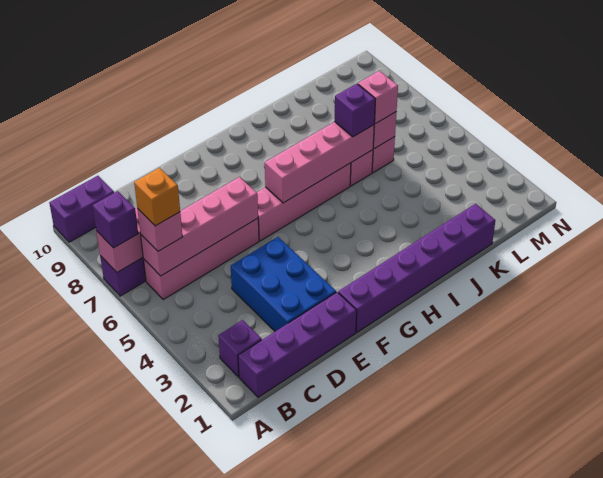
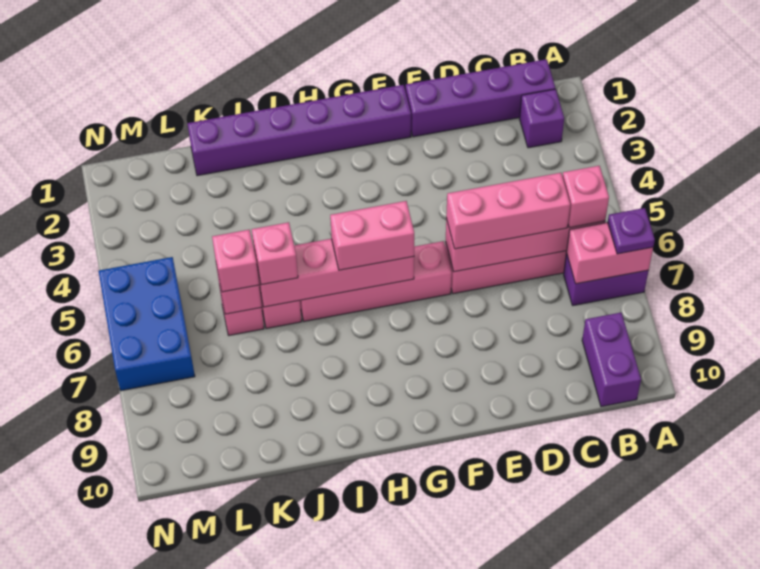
purple brick A7 level 3 -> purple plate A7 level 3
purple brick A10:B10 level 1 -> purple brick B9:B10 level 1
orange brick B6 level 4 -> none
none -> pink brick C6:E6 level 3
blue brick D2:E4 level 1 -> blue brick M5:N7 level 1
none -> pink brick G6:H6 level 3
purple brick J6 level 3 -> pink brick J6 level 3

